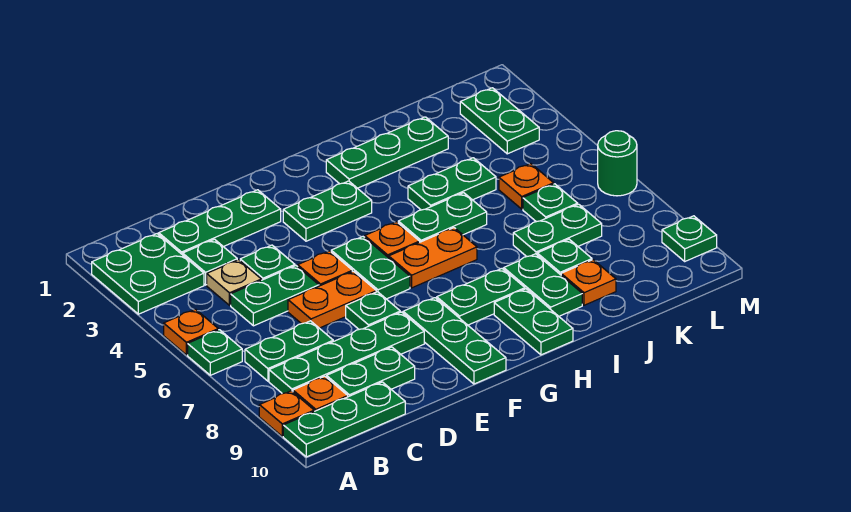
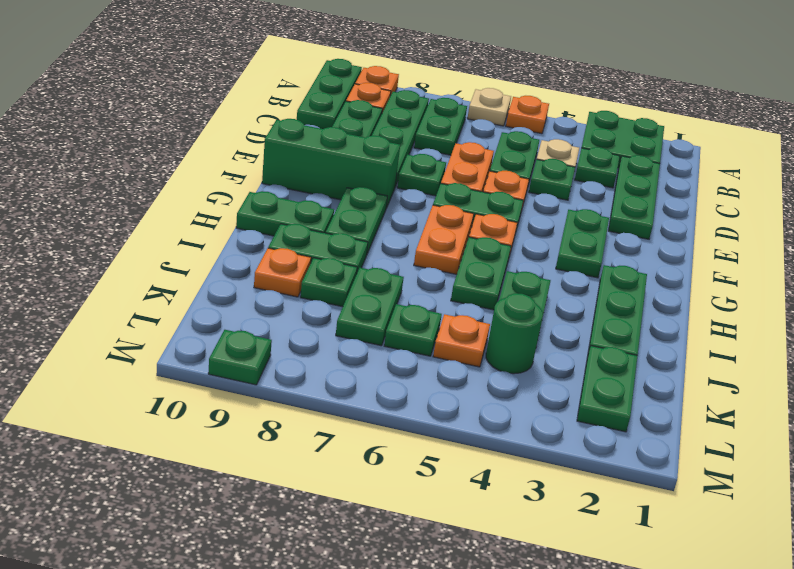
green plate A6 level 1 -> tan plate A6 level 1
green plate F8:F10 level 1 -> green brick F8:F10 level 1
green plate L2:L3 level 1 -> green plate K2:L2 level 1
green round brick M6 level 1 -> green round brick K4 level 1

